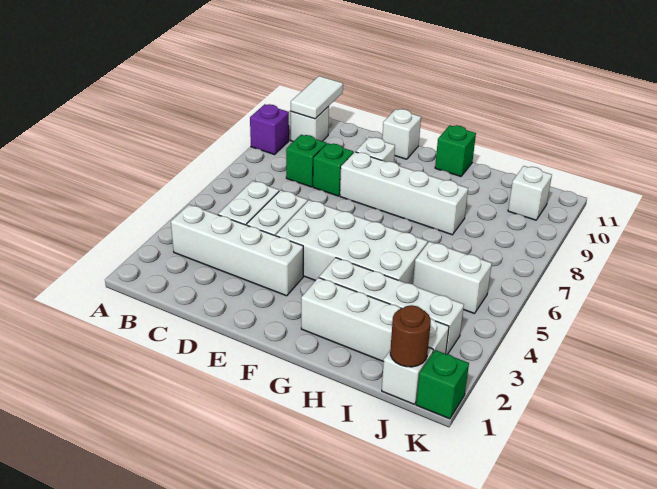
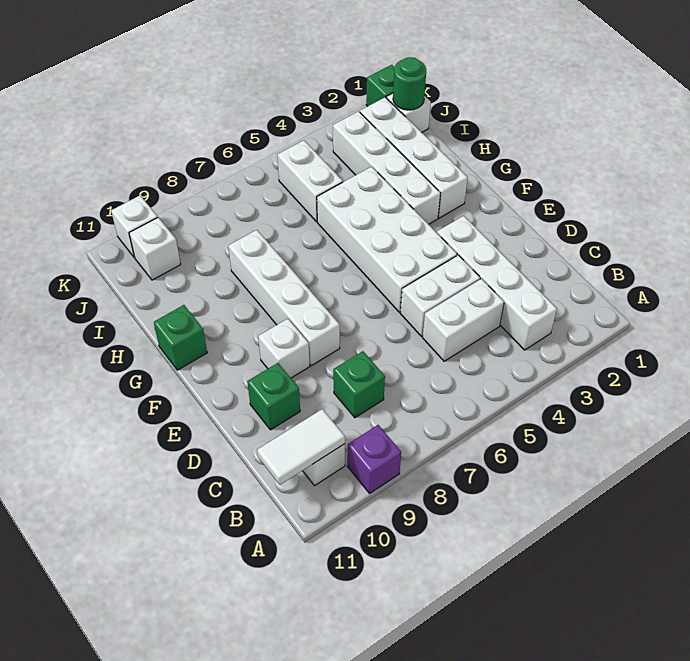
green brick D8 level 1 -> green brick D10 level 1
white brick E11 level 1 -> white brick K10 level 1
brown round brick J1 level 2 -> green round brick J1 level 2

